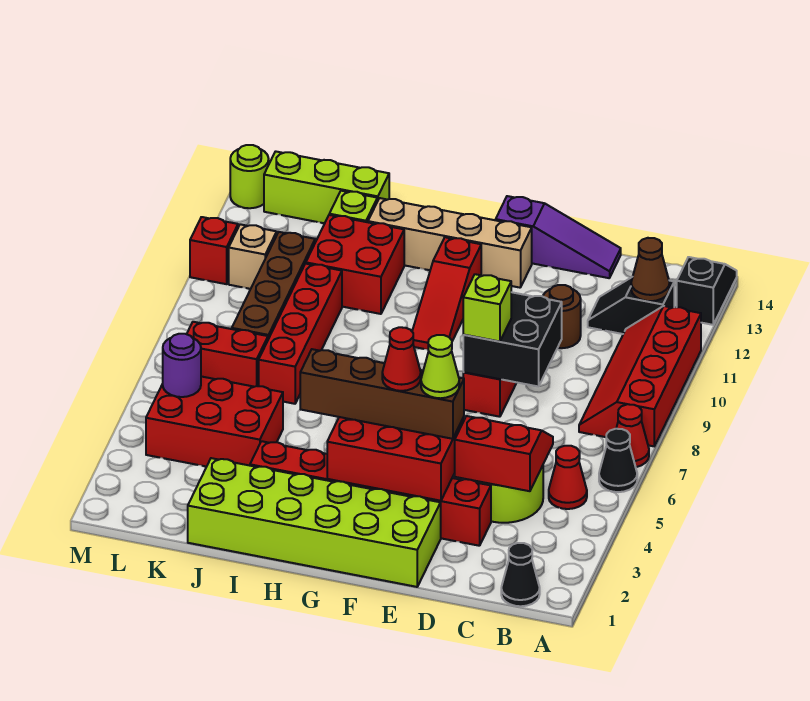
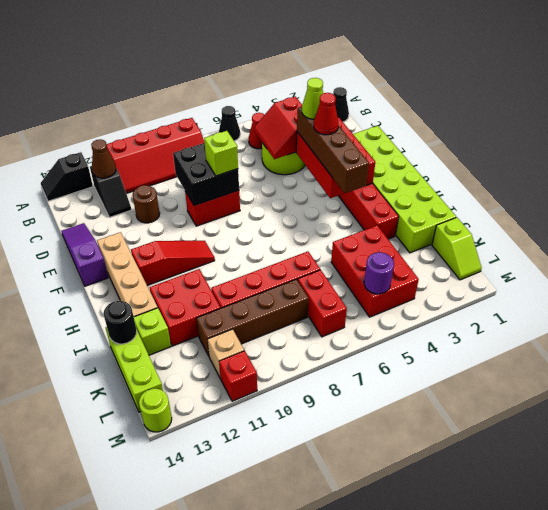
red cone A7 level 1 -> none
none -> black round brick J14 level 2
none -> lime slope K1:L1 level 1 top K

